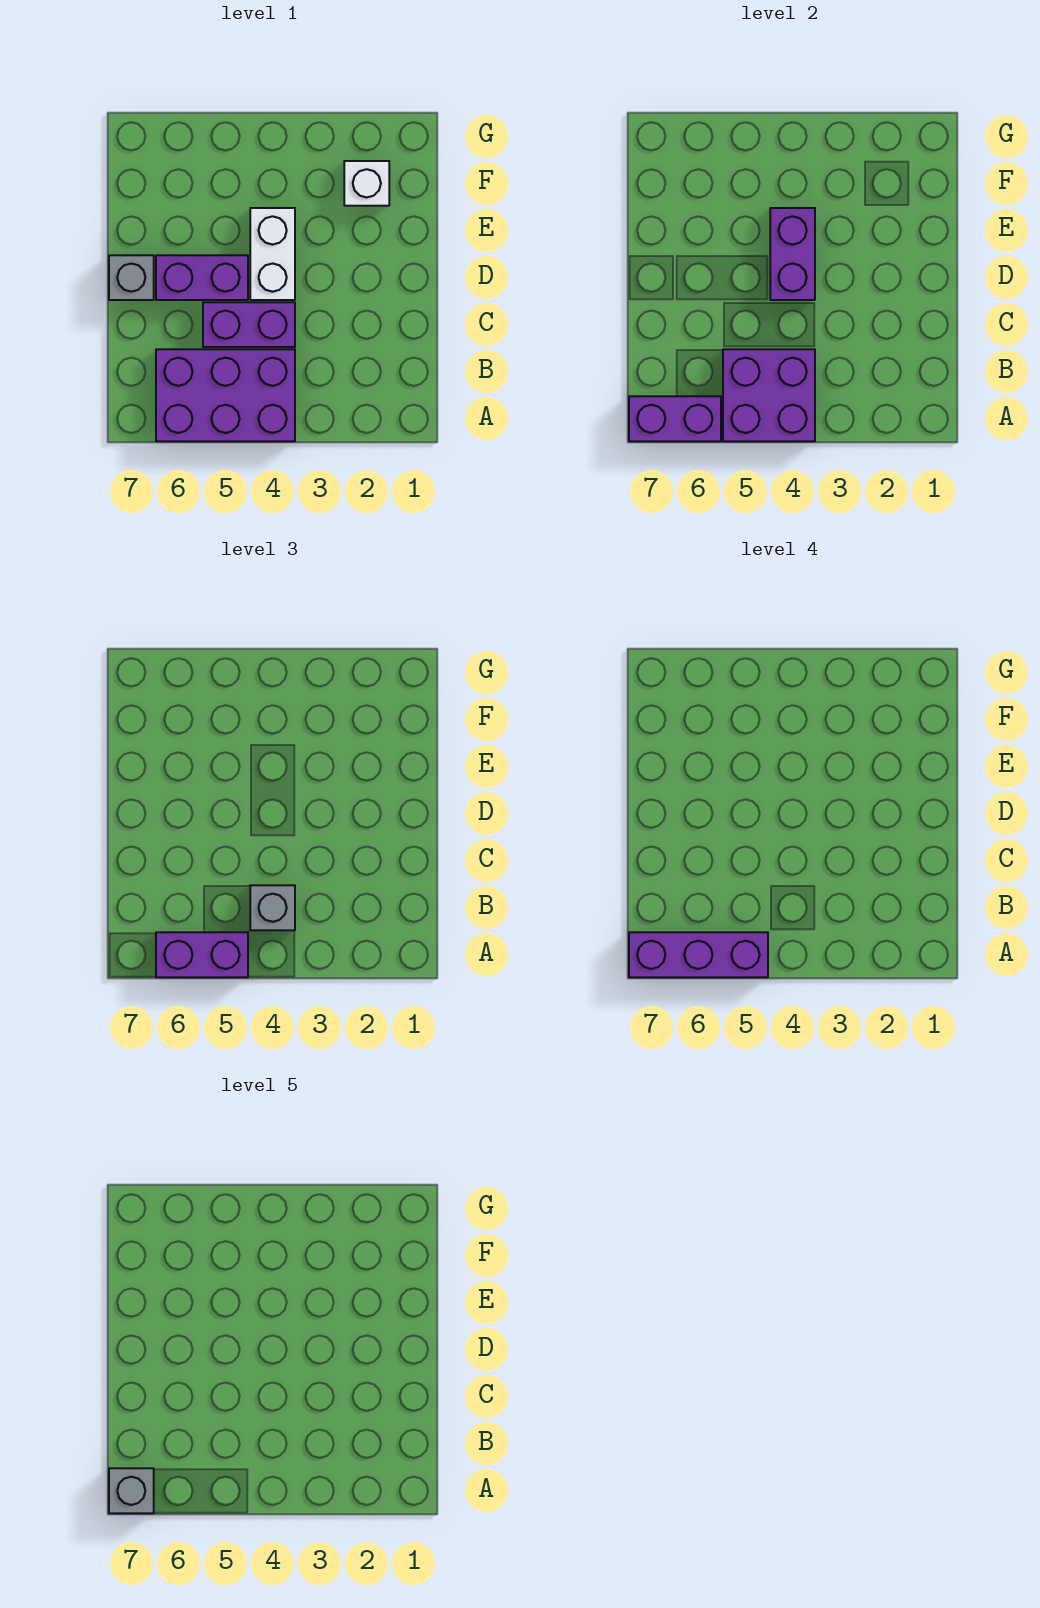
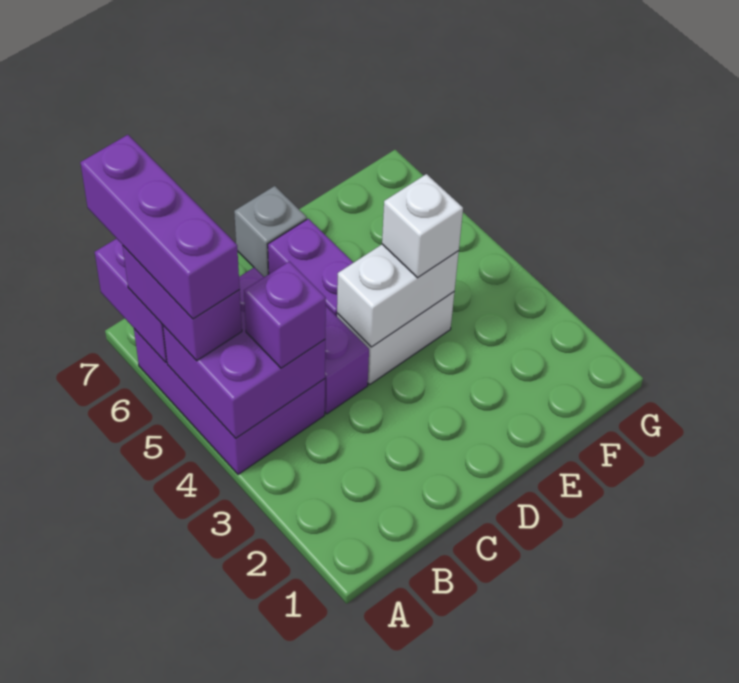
grey brick A7 level 5 -> none
grey brick B4 level 3 -> purple brick B4 level 3
purple brick D4:E4 level 2 -> white brick D4:E4 level 2
white brick F2 level 1 -> white brick E4 level 3

